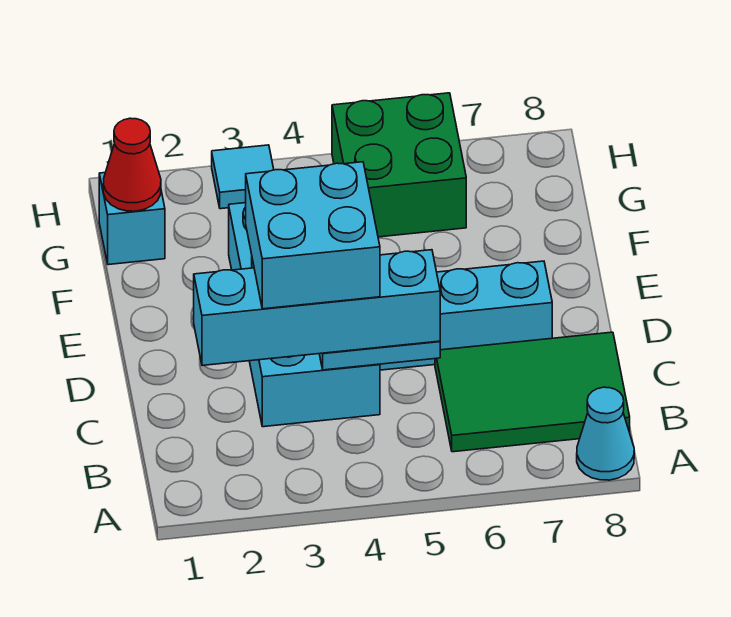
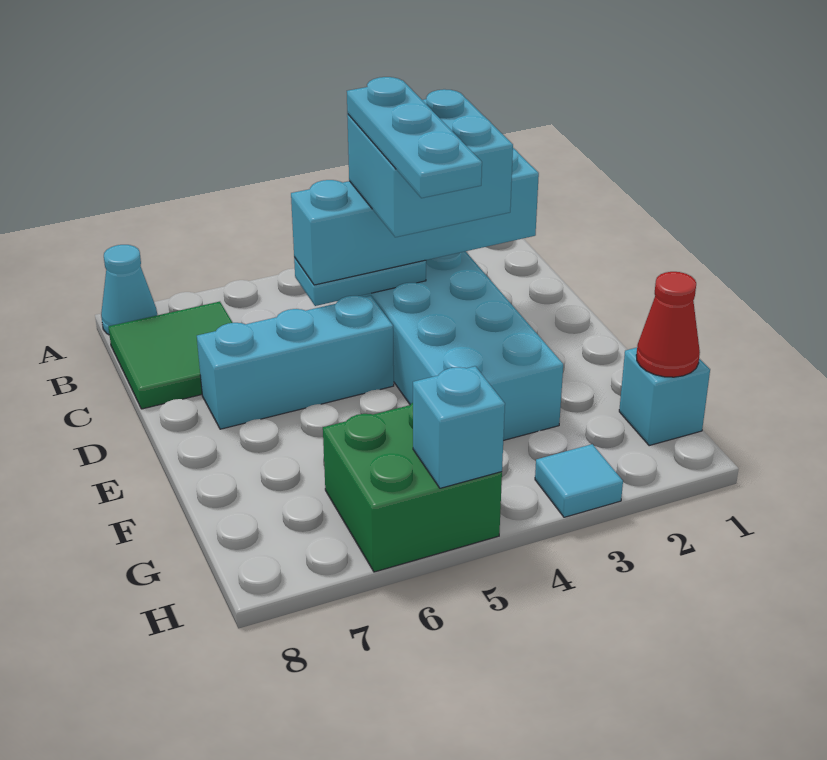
green tile B6:C8 level 1 -> green tile B7:C8 level 1
none -> cyan plate C4:E4 level 5
none -> cyan brick H5 level 2

